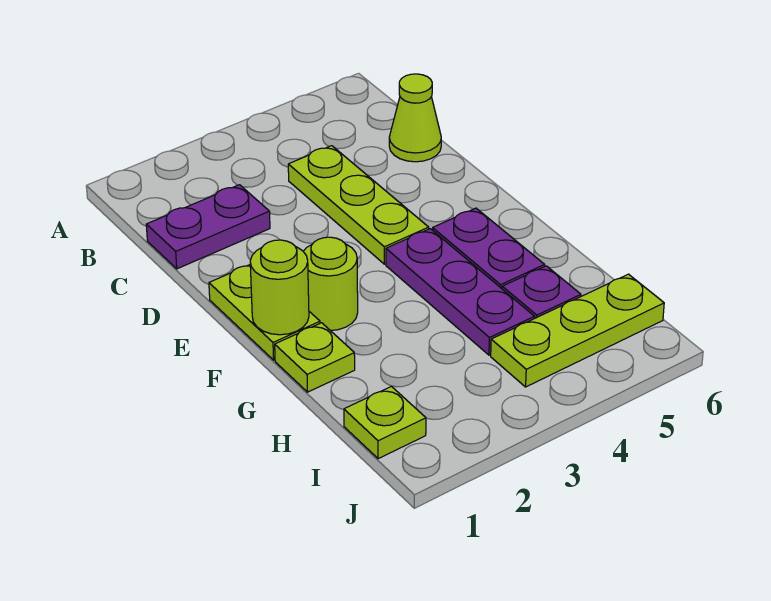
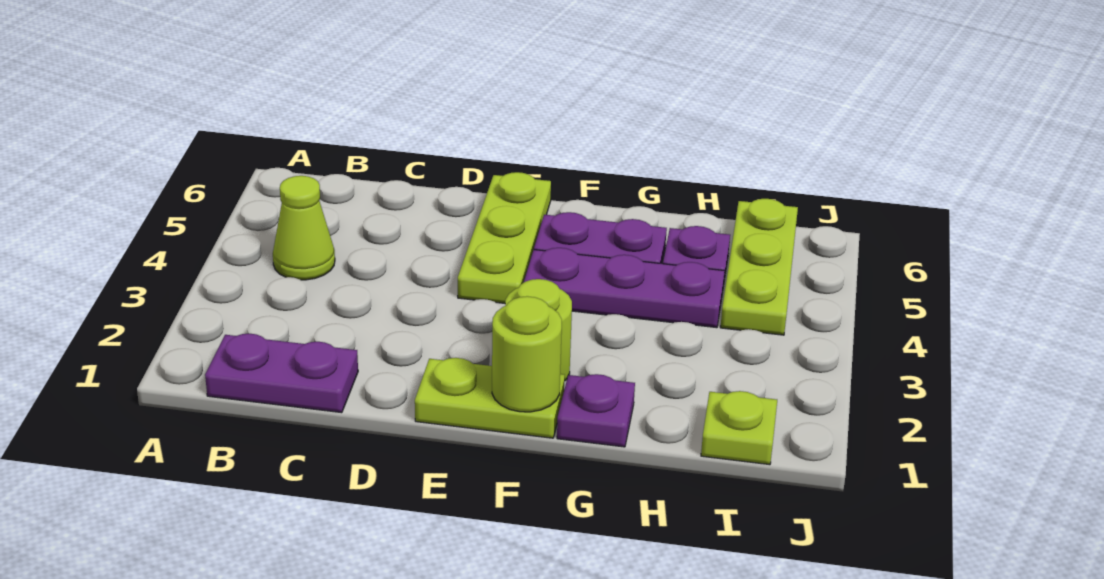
purple plate C1:C2 level 1 -> purple plate B1:C1 level 1
lime plate C4:E4 level 1 -> lime plate E4:E6 level 1
lime cone C6 level 1 -> lime cone B4 level 1
lime plate G1 level 1 -> purple plate G1 level 1

